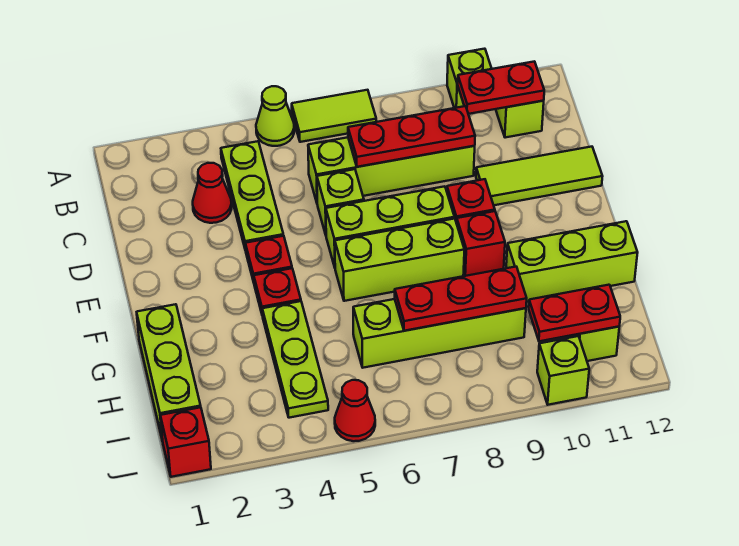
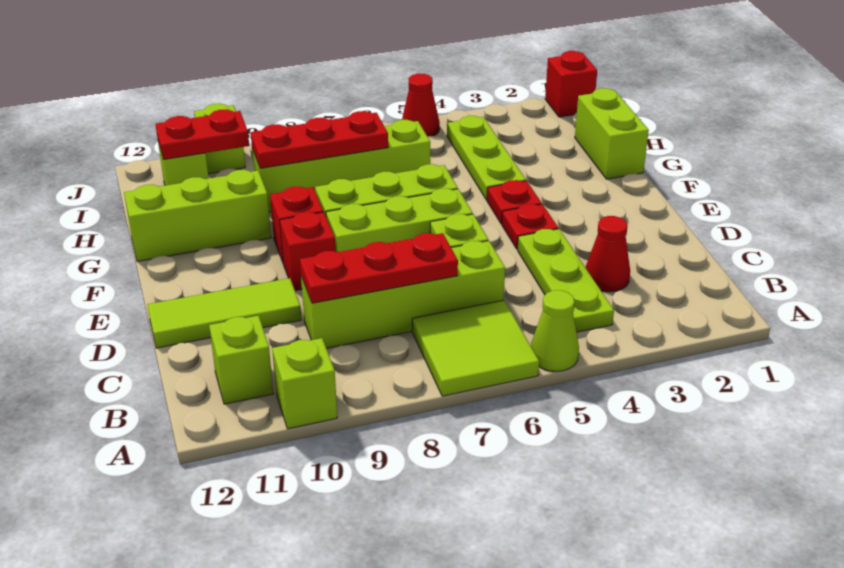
lime tile A6:A7 level 1 -> lime tile A6:B7 level 1
red plate B10:B11 level 2 -> none
lime brick G1:I1 level 1 -> lime brick G1:H1 level 1

